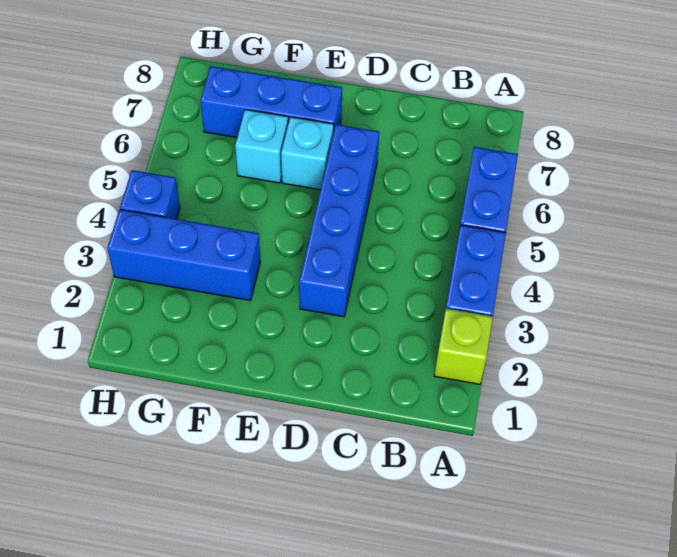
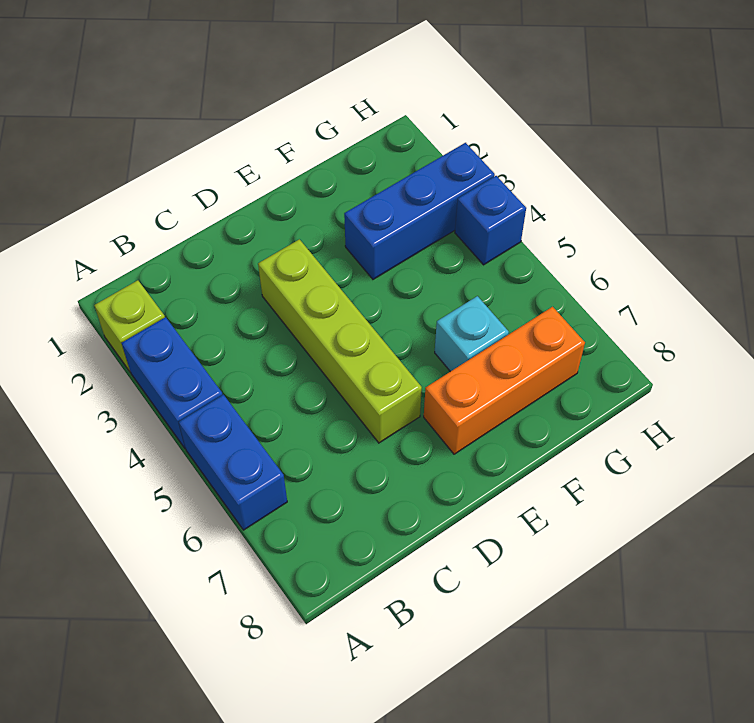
blue brick D3:D6 level 1 -> lime brick D3:D6 level 1
cyan brick E6 level 1 -> none
blue brick E7:G7 level 1 -> orange brick E7:G7 level 1

